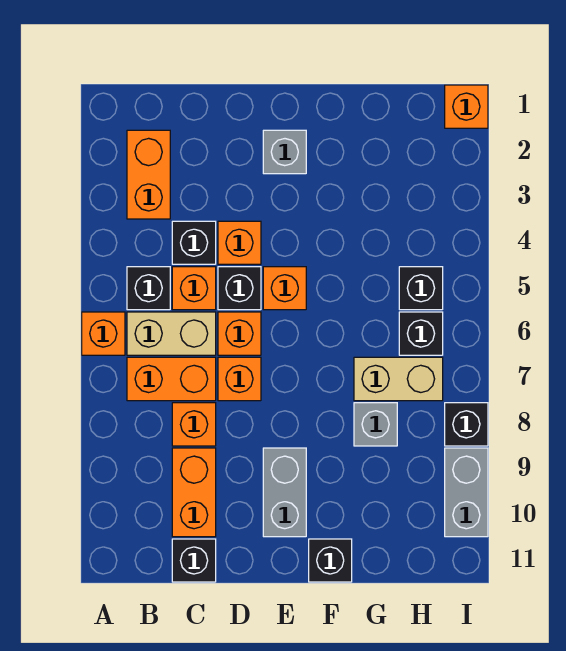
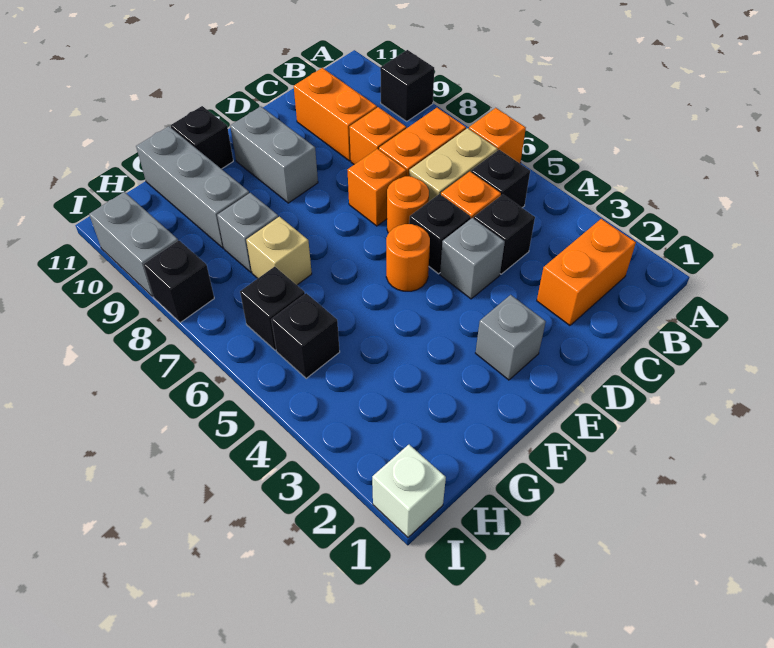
orange brick B2:B3 level 1 -> orange brick B2:C2 level 1
black brick C11 level 1 -> black brick A9 level 1
orange brick D4 level 1 -> grey brick D4 level 1
orange brick D6 level 1 -> orange round brick D6 level 1
orange brick E5 level 1 -> orange round brick E5 level 1
tan brick G7:H7 level 1 -> tan brick G7 level 1
none -> grey brick G9:G11 level 1
orange brick I1 level 1 -> white brick I1 level 1

